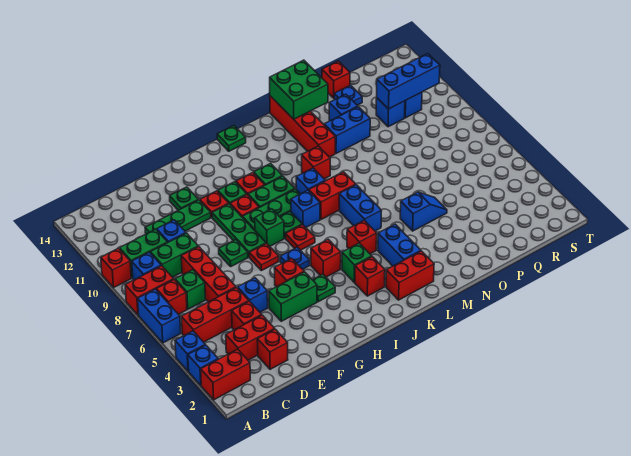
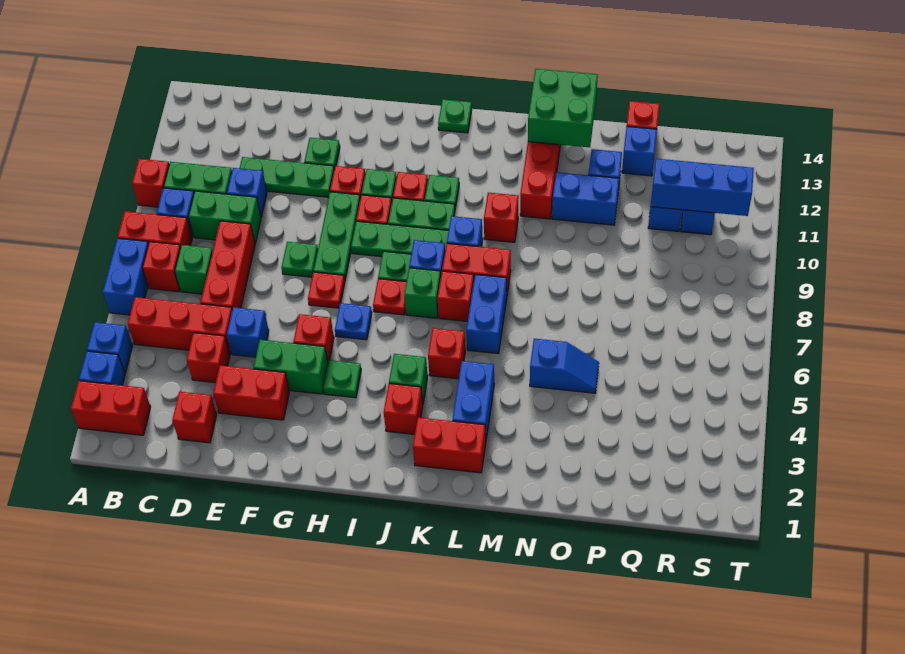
red brick C3:D3 level 1 -> red brick E3:F3 level 1
green brick H8 level 1 -> green brick J7 level 1
red brick I5 level 1 -> red brick K7 level 1
blue plate P13 level 1 -> blue brick P13 level 1

